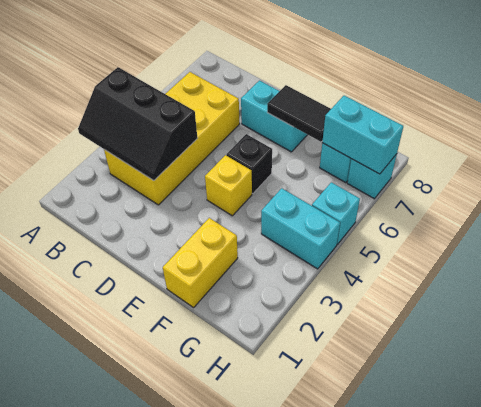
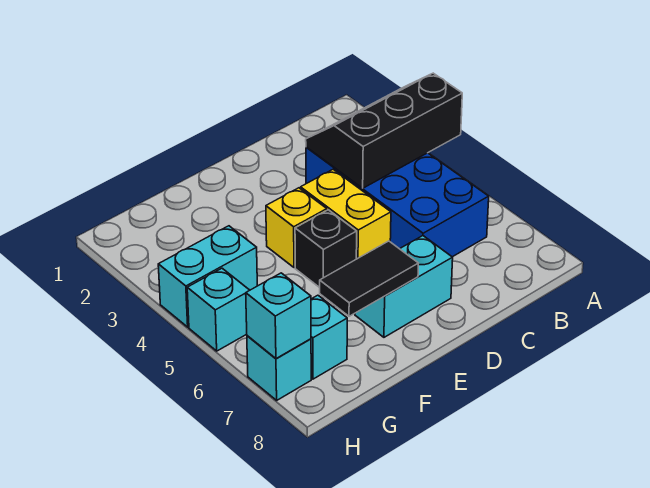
yellow brick B3:C6 level 1 -> blue brick B3:C6 level 1
yellow brick F1:F2 level 1 -> yellow brick D4:D5 level 1
cyan brick G7:H7 level 2 -> cyan brick H7 level 2

